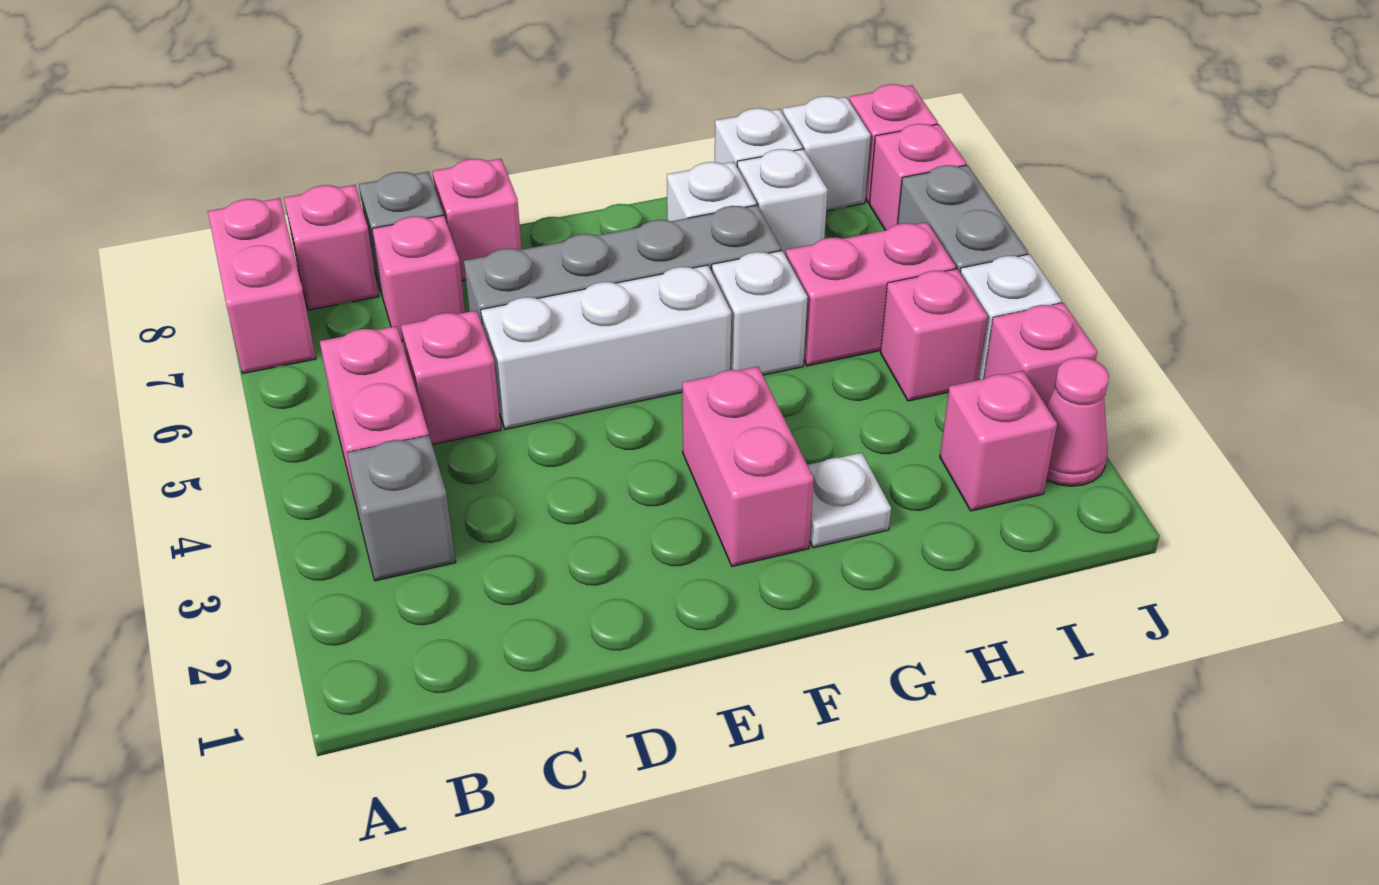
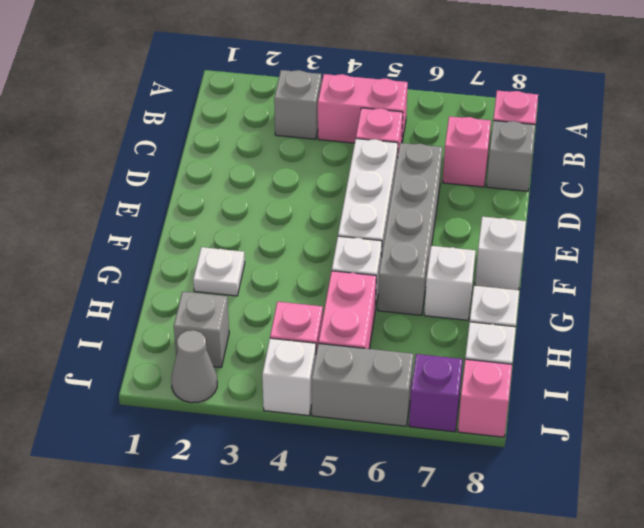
pink brick A7:A8 level 1 -> none
pink brick D8 level 1 -> none
pink brick F2:F3 level 1 -> none
white brick H7 level 1 -> white brick F8 level 1
pink brick I2 level 1 -> grey brick I2 level 1
pink cone J2 level 1 -> grey cone J2 level 1
pink brick J3 level 1 -> none
pink brick J7 level 1 -> purple brick J7 level 1

